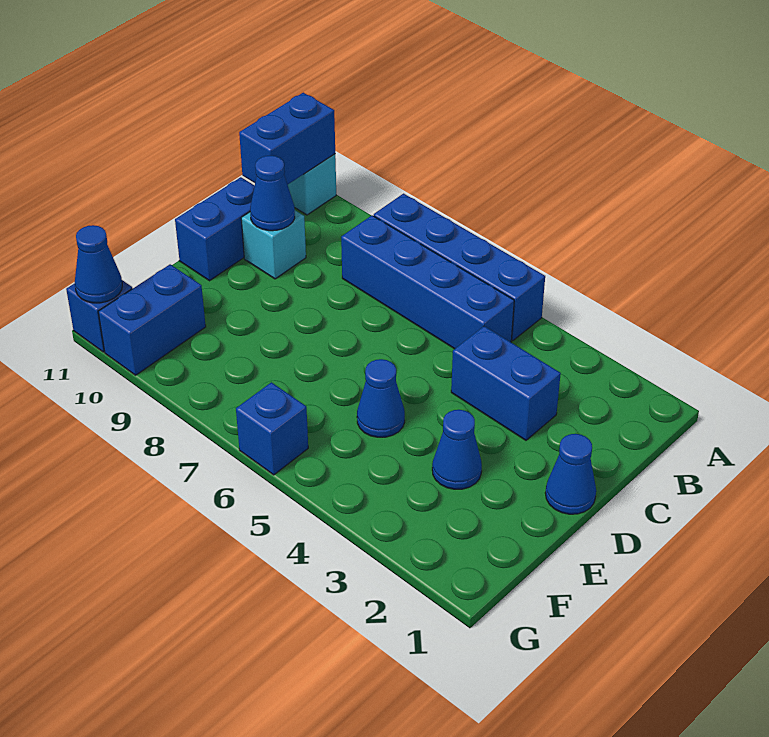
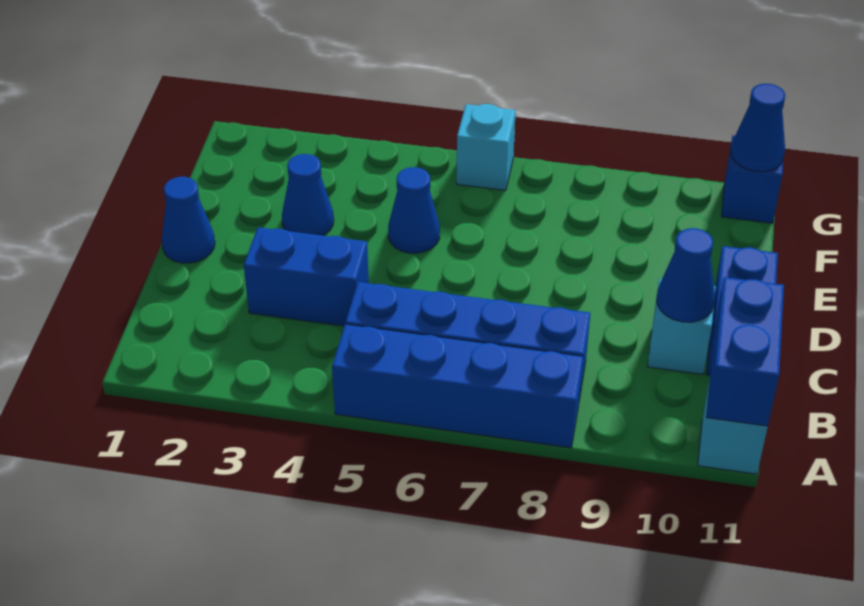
blue brick F10:G10 level 1 -> none
blue brick G6 level 1 -> cyan brick G6 level 1

